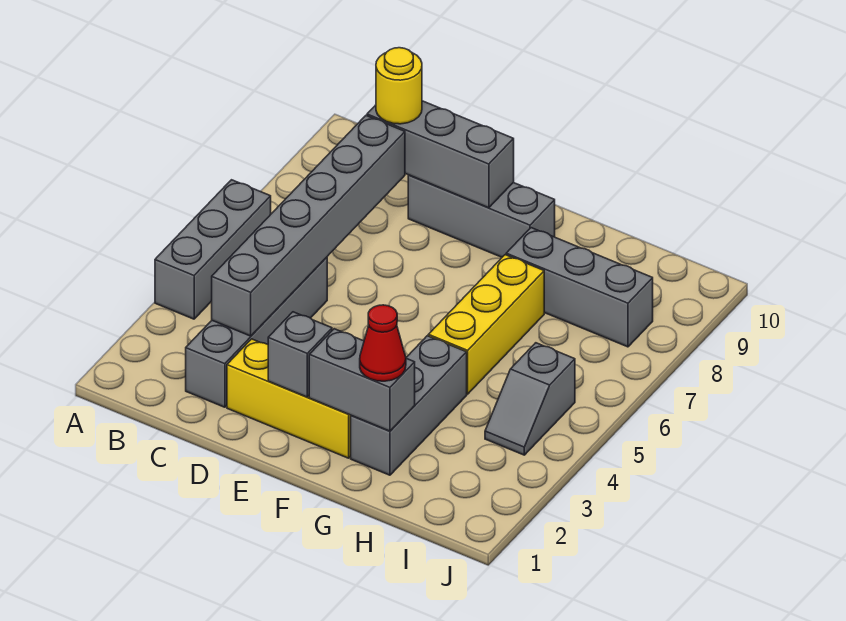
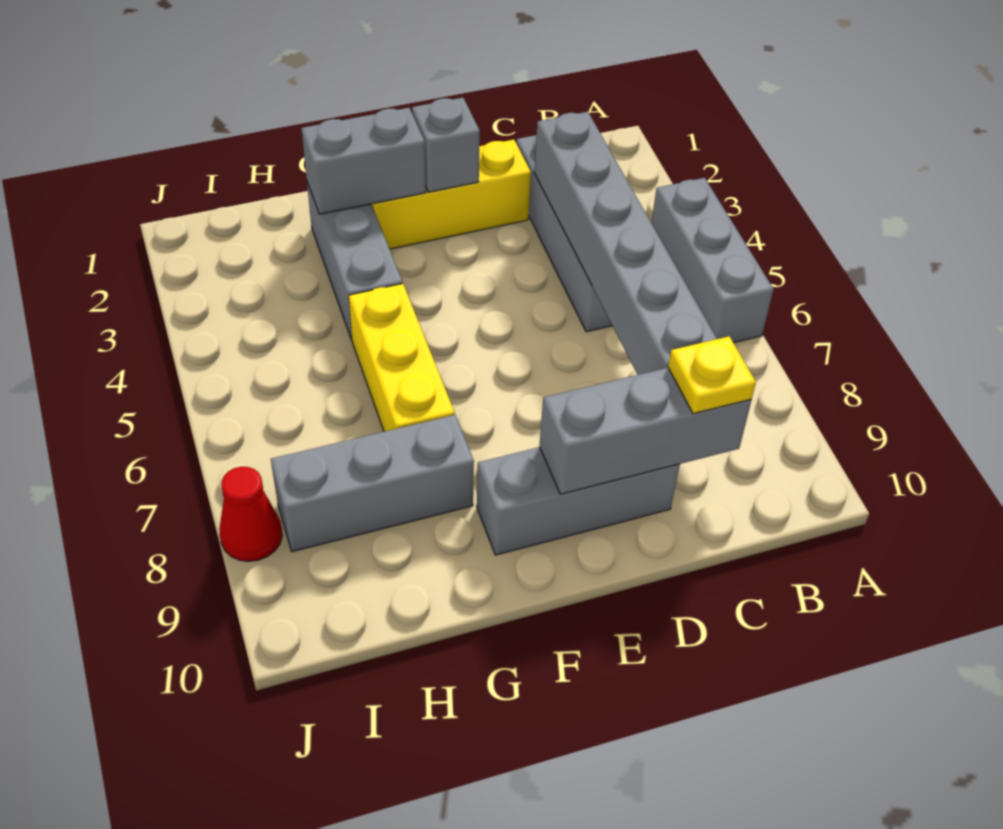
yellow round brick C9 level 3 -> yellow plate C9 level 3
red cone G2 level 3 -> red cone J8 level 1
grey slope I4:I5 level 1 top 5 -> none

